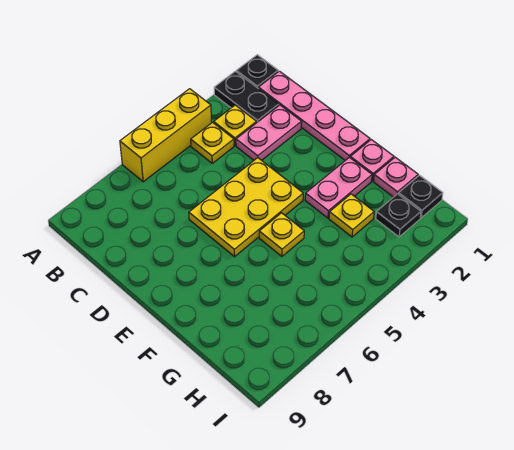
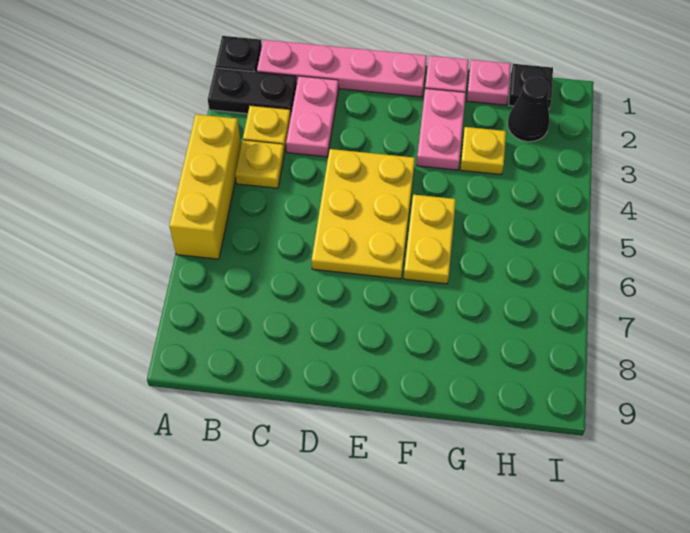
yellow plate F5 level 1 -> yellow plate F5:F6 level 1
black plate H2 level 1 -> black cone H2 level 1

